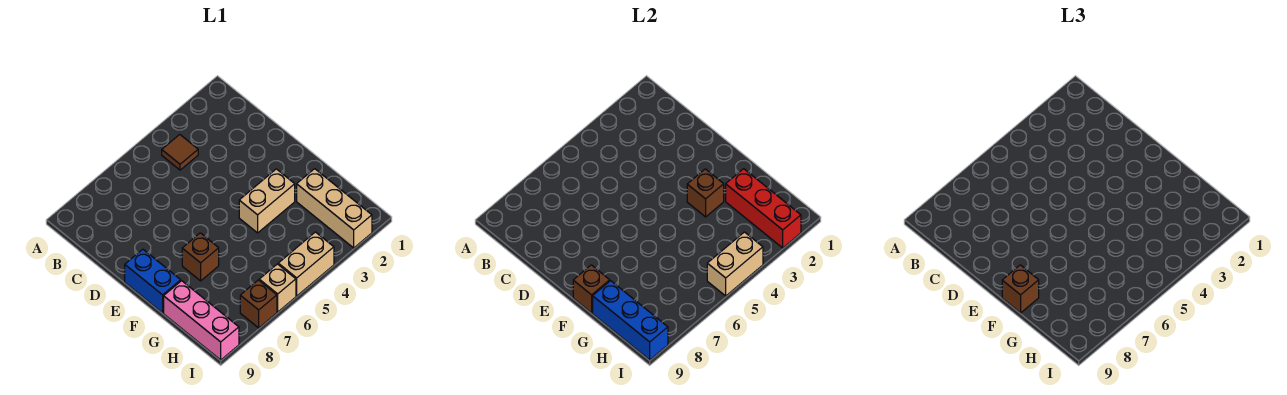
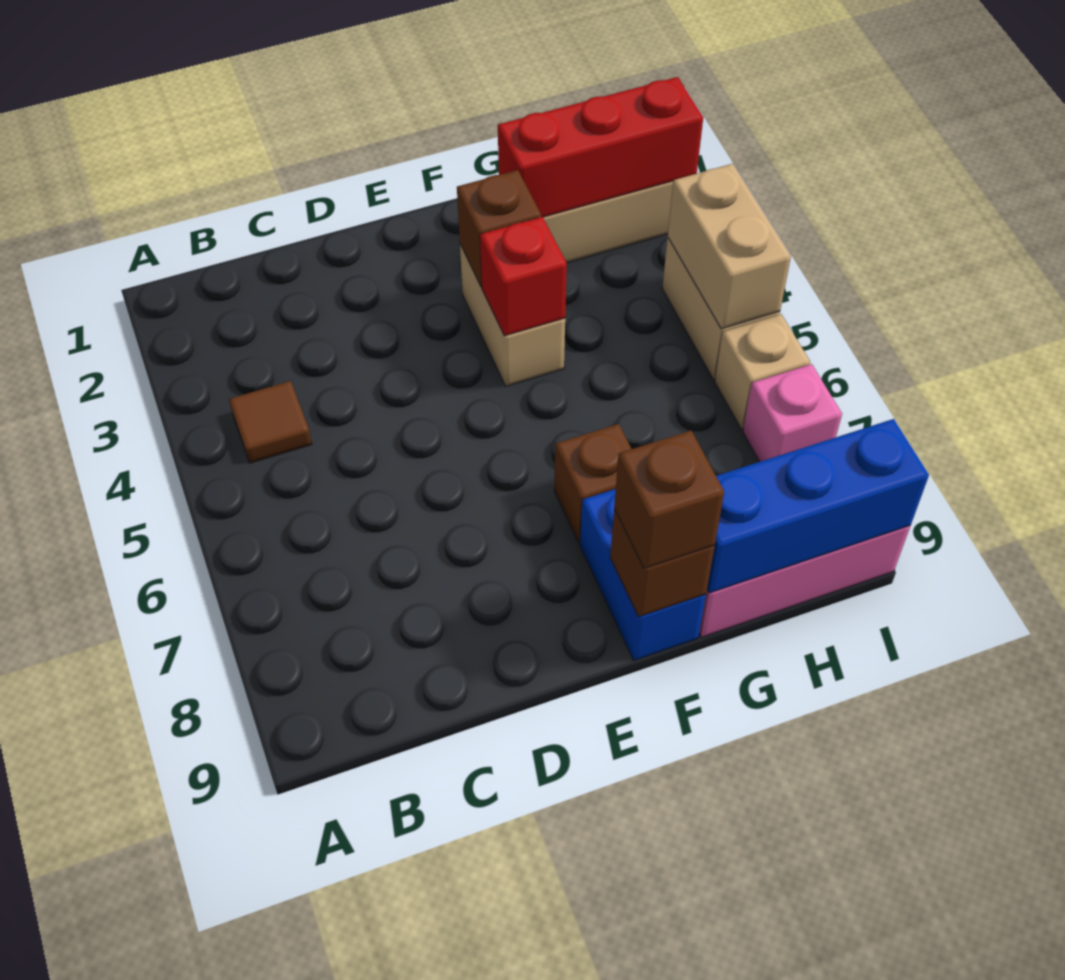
blue brick E9:F9 level 1 -> blue brick F8:F9 level 1
none -> red brick F4 level 2
brown brick I7 level 1 -> pink brick I7 level 1

